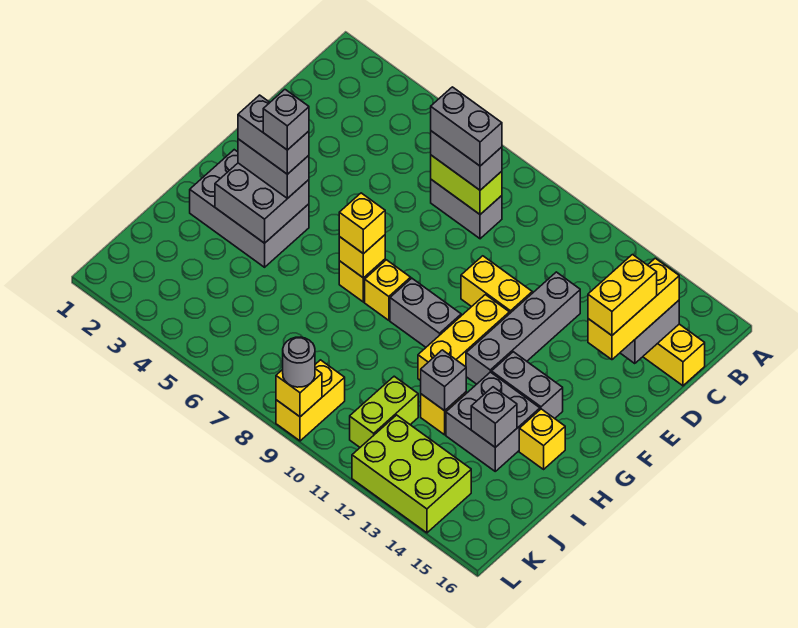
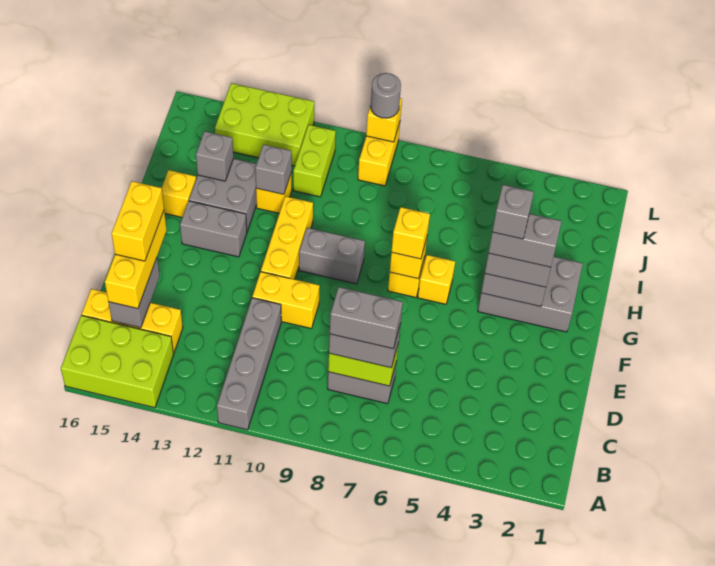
none -> lime brick A14:B16 level 1
grey brick D12:G12 level 1 -> grey brick A11:D11 level 1
yellow brick G8 level 1 -> yellow brick G6 level 1

